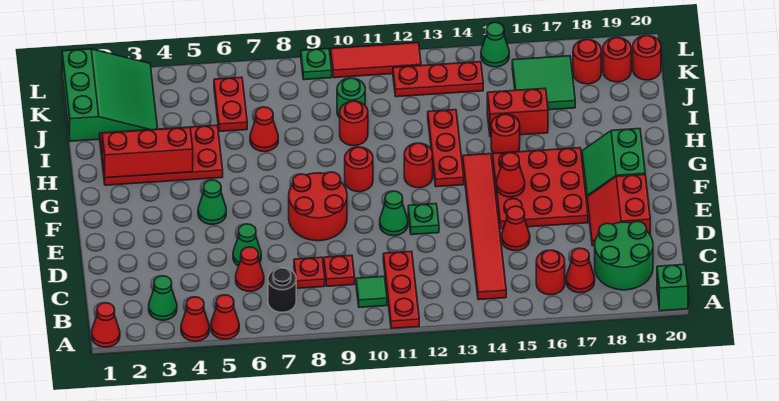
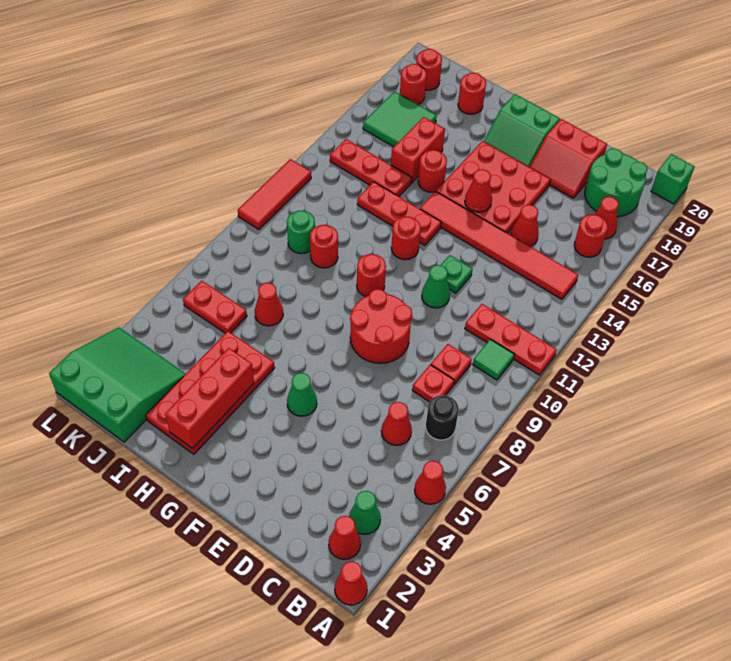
red cone A4 level 1 -> red cone B2 level 1
green cone D6 level 1 -> none
red plate K12:K14 level 1 -> red plate I14:K14 level 1
red round brick K20 level 1 -> red round brick I19 level 1
green plate L9 level 1 -> none
green cone L15 level 1 -> none

